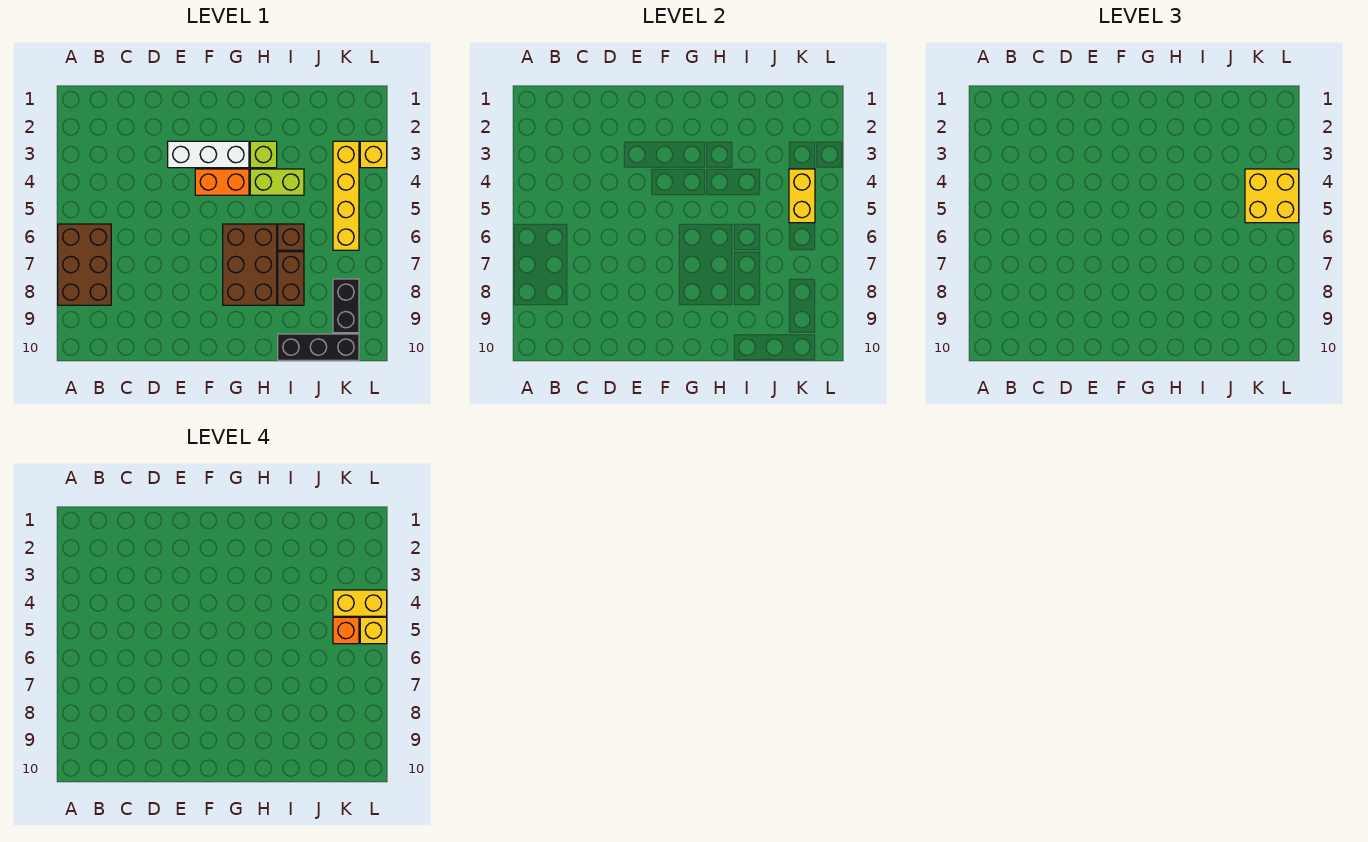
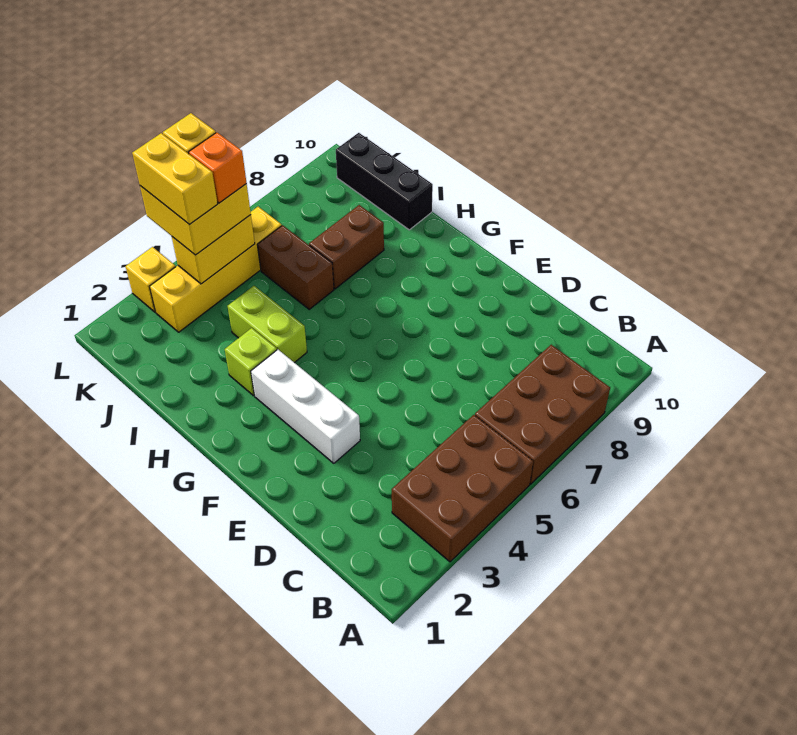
orange brick F4:G4 level 1 -> none
brown brick G6:H8 level 1 -> brown brick A3:B5 level 1
brown brick I6 level 1 -> brown brick I6:J6 level 1
black brick K8:K9 level 1 -> none

